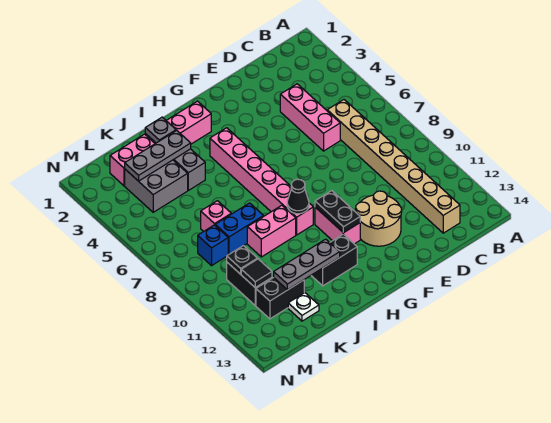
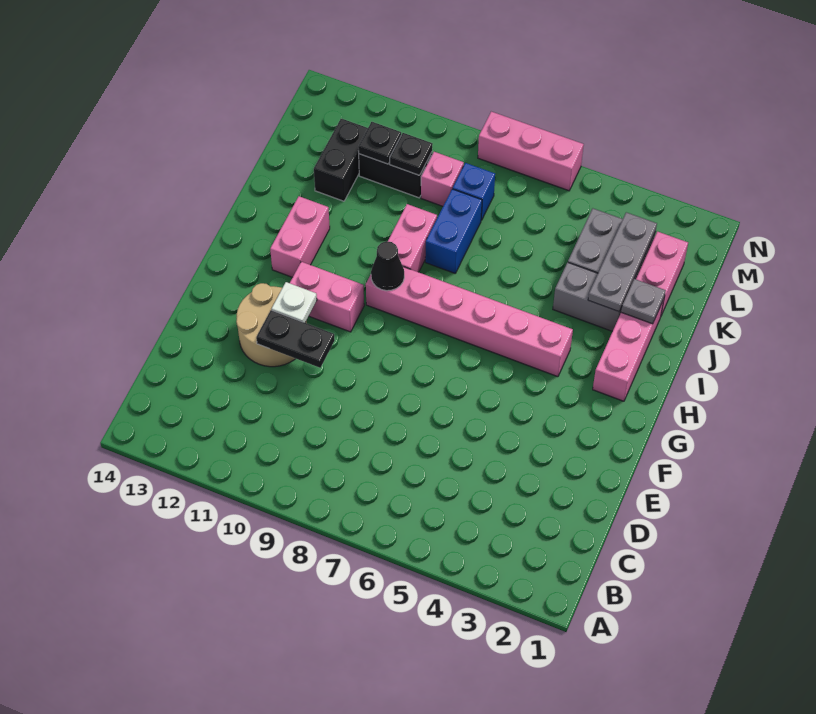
tan brick C6:C13 level 1 -> none
pink brick D4:D6 level 1 -> pink brick N6:N8 level 1
black plate G10:G11 level 2 -> black plate E10:E11 level 2
black brick H12:I12 level 1 -> pink brick H12:I12 level 1
grey plate I12:K12 level 2 -> none
pink brick K7 level 1 -> pink brick L9 level 1
white plate K13 level 1 -> white plate F11 level 2
black tile L11 level 2 -> black plate L11 level 2

